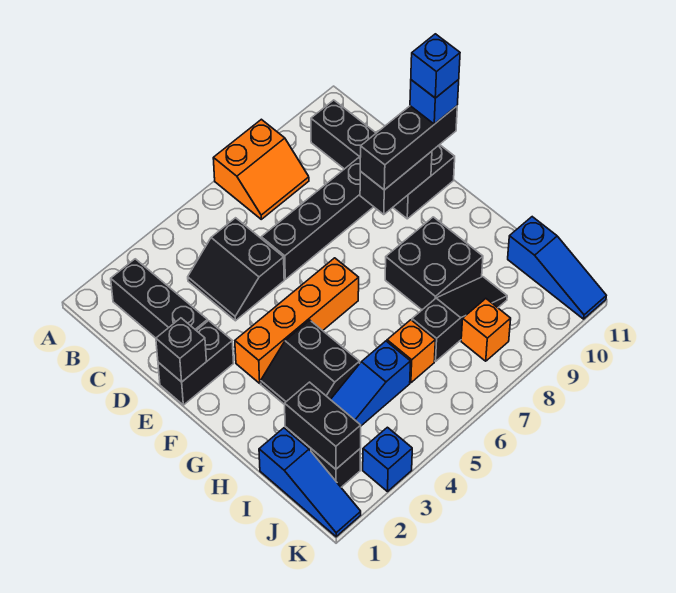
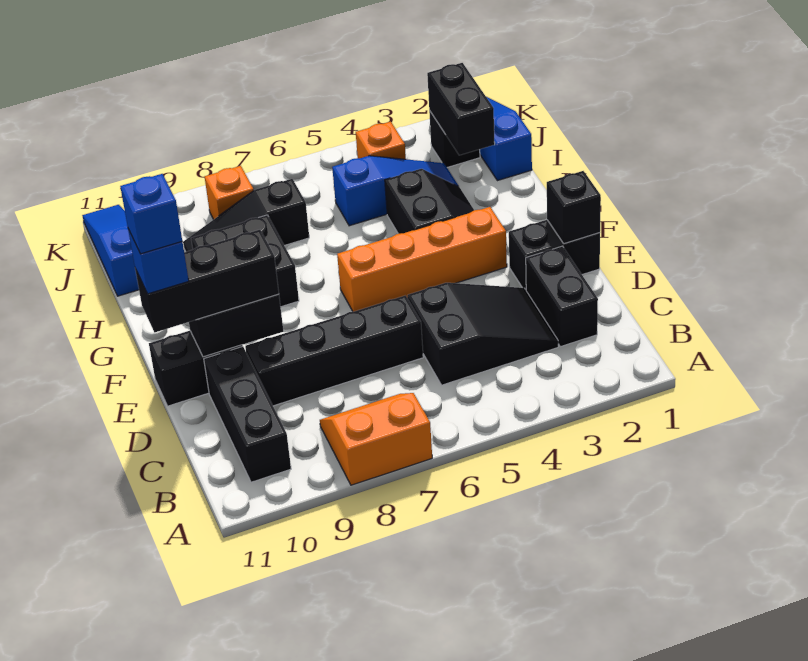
black brick B2:D2 level 1 -> black brick C2:D2 level 1
black slope C4:D5 level 1 top 5 -> black slope C3:D5 level 1 top 5
orange brick I6 level 1 -> orange brick J4 level 1
blue brick K3 level 1 -> none

